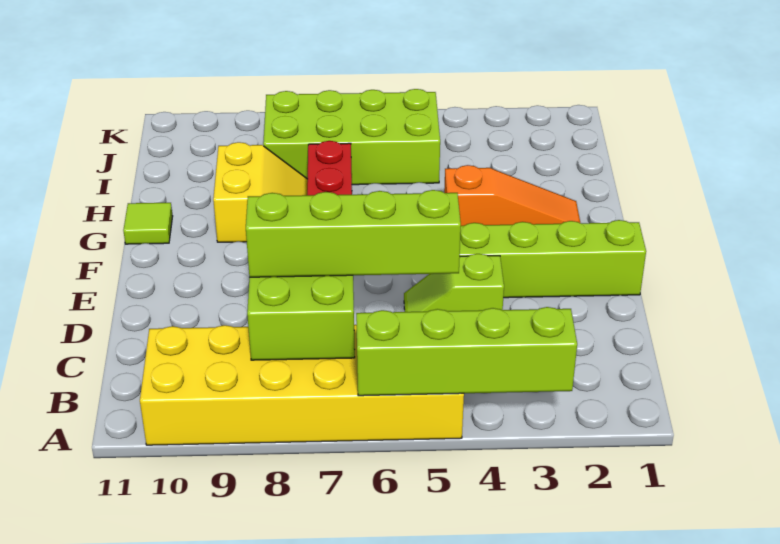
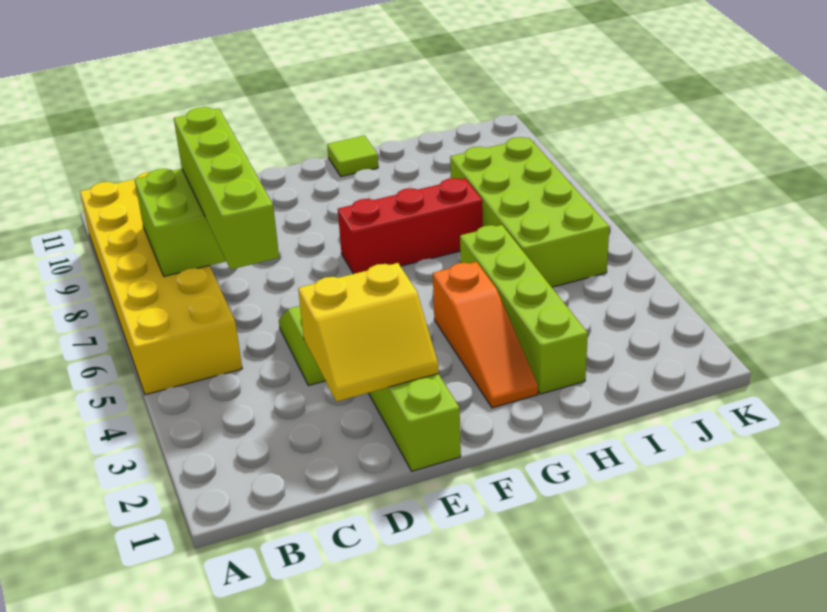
lime brick A3:A6 level 2 -> lime brick H2:H5 level 1
yellow slope G8:H9 level 1 top 9 -> yellow slope D2:E3 level 2 top 3

